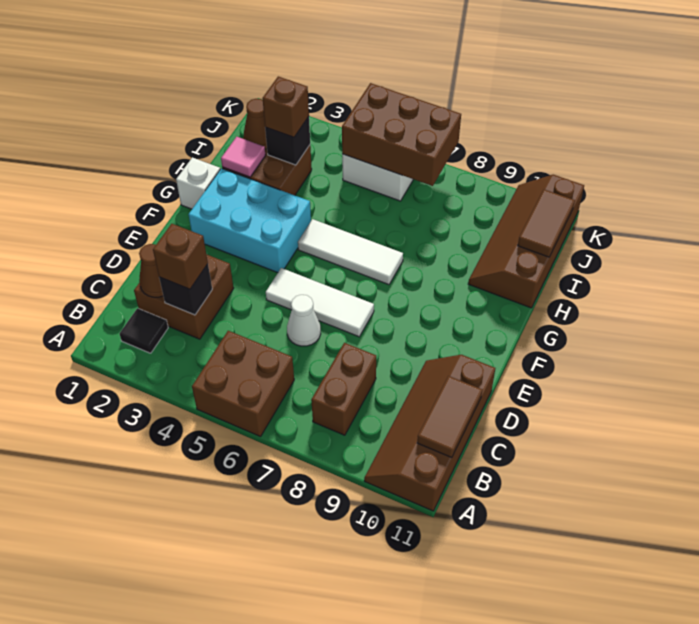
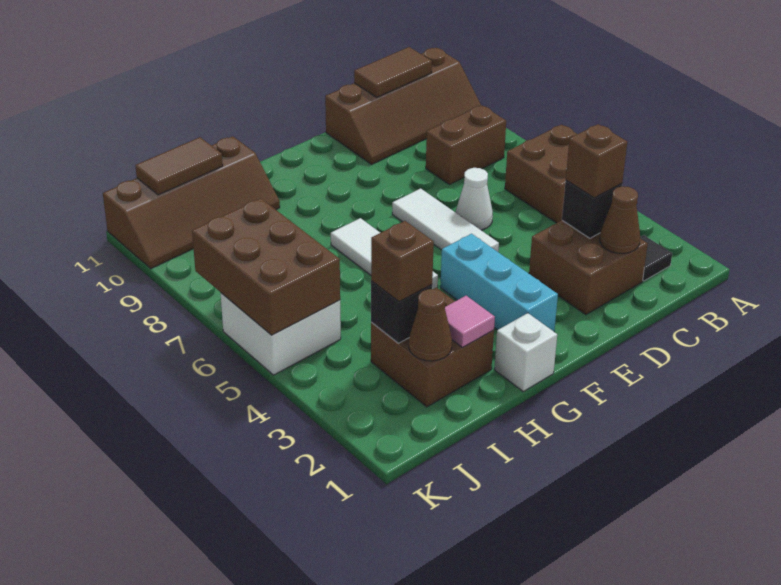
cyan brick F2:G4 level 1 -> cyan brick F2:F4 level 1

